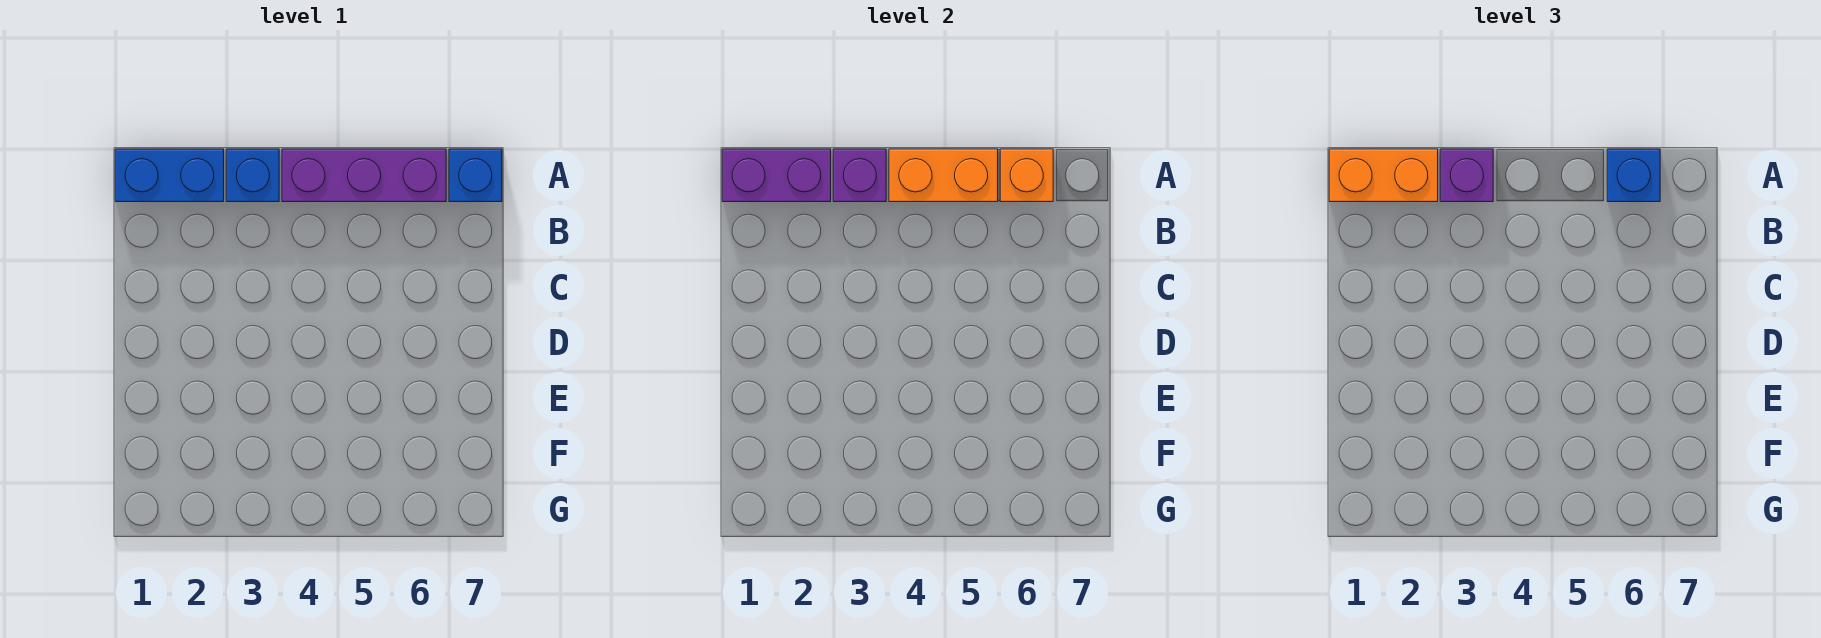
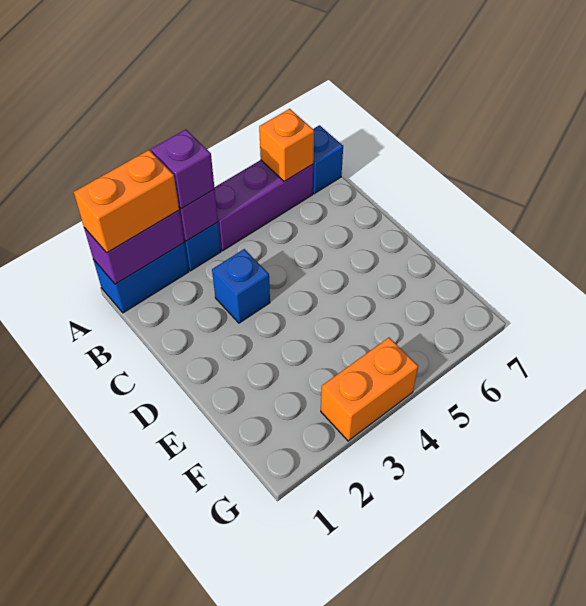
orange brick A4:A5 level 2 -> orange brick G3:G4 level 1
blue brick A6 level 3 -> blue brick C3 level 1

